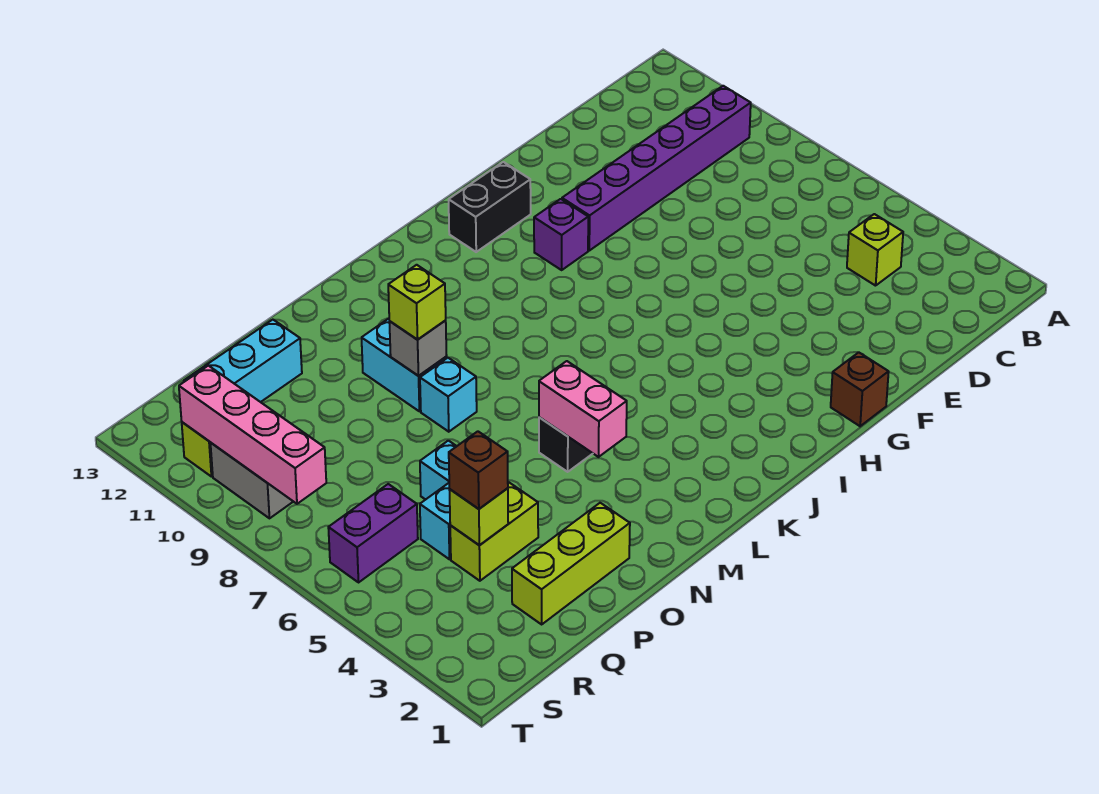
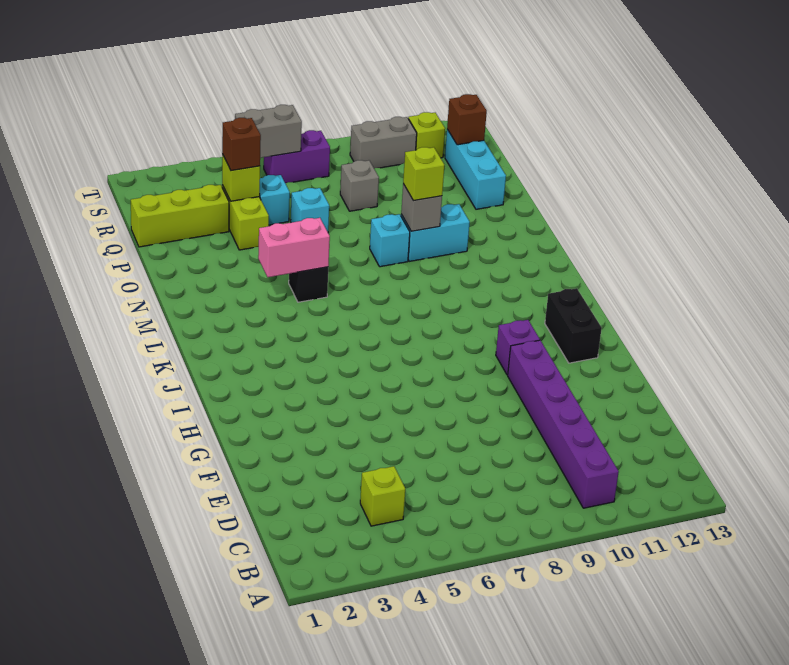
brown brick G1 level 1 -> brown brick R12 level 2
lime brick O2:Q2 level 1 -> lime brick Q1:Q3 level 1
none -> grey brick Q8 level 1
purple brick R6:S6 level 1 -> purple brick S6:S7 level 1
none -> grey brick S5:S6 level 2
pink brick S8:S11 level 2 -> none

